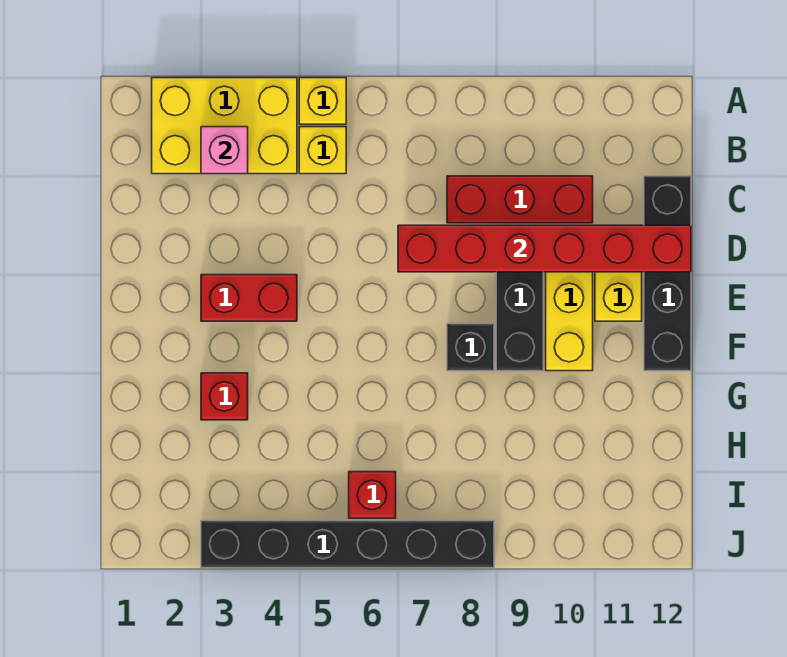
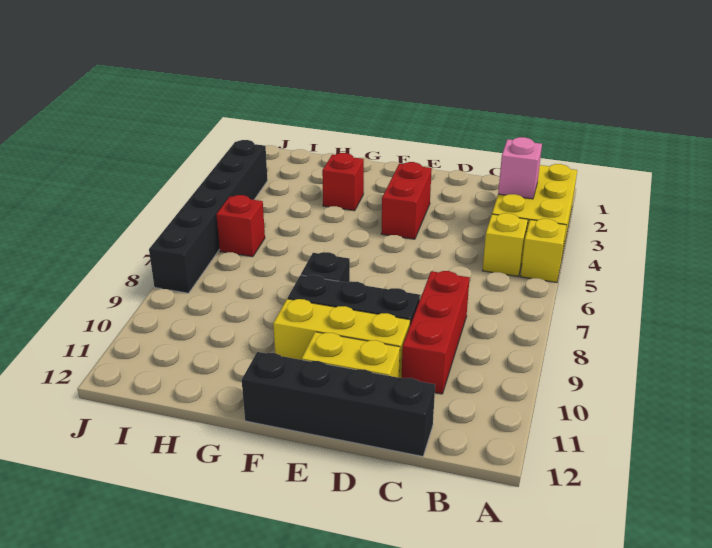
red brick D7:D12 level 2 -> none

